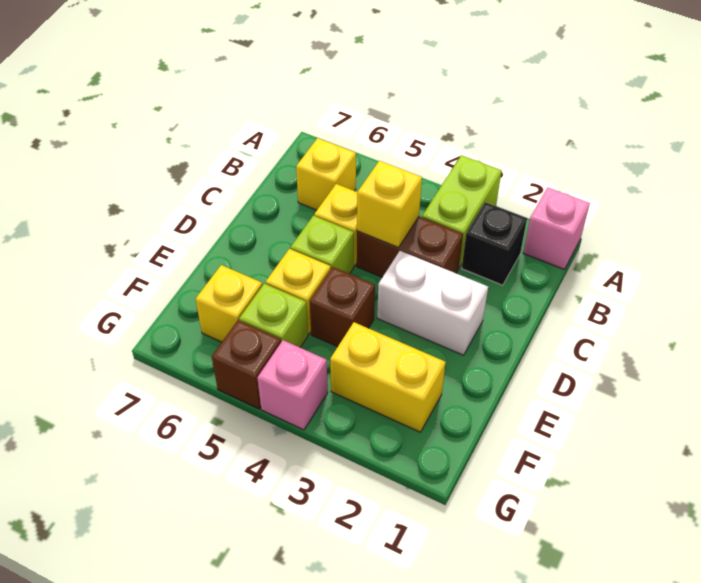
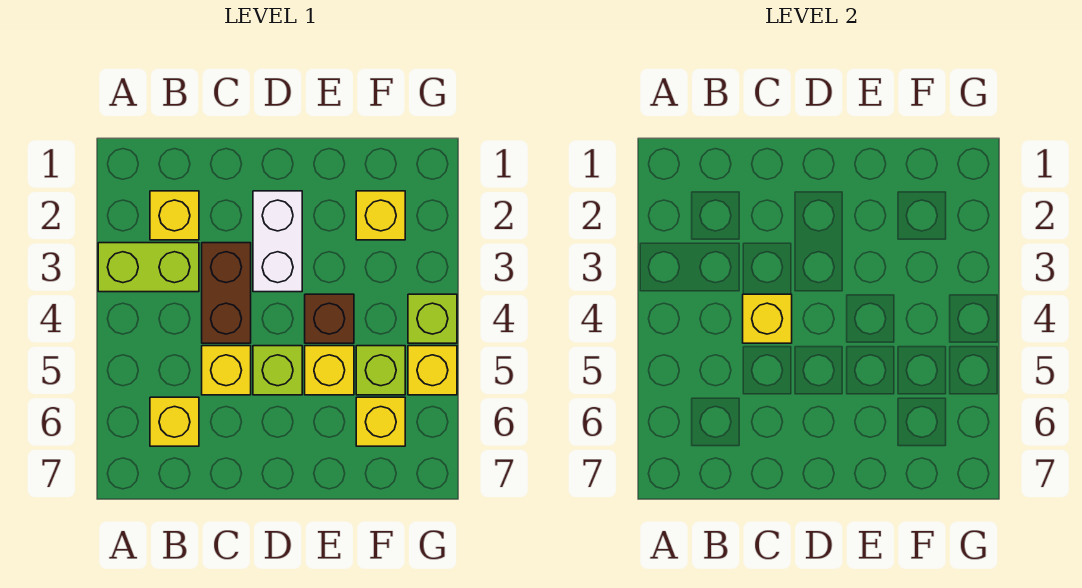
pink brick A1 level 1 -> none
black brick B2 level 1 -> yellow brick B2 level 1
yellow brick F2:F3 level 1 -> yellow brick F2 level 1
pink brick G4 level 1 -> lime brick G4 level 1
brown brick G5 level 1 -> yellow brick G5 level 1

